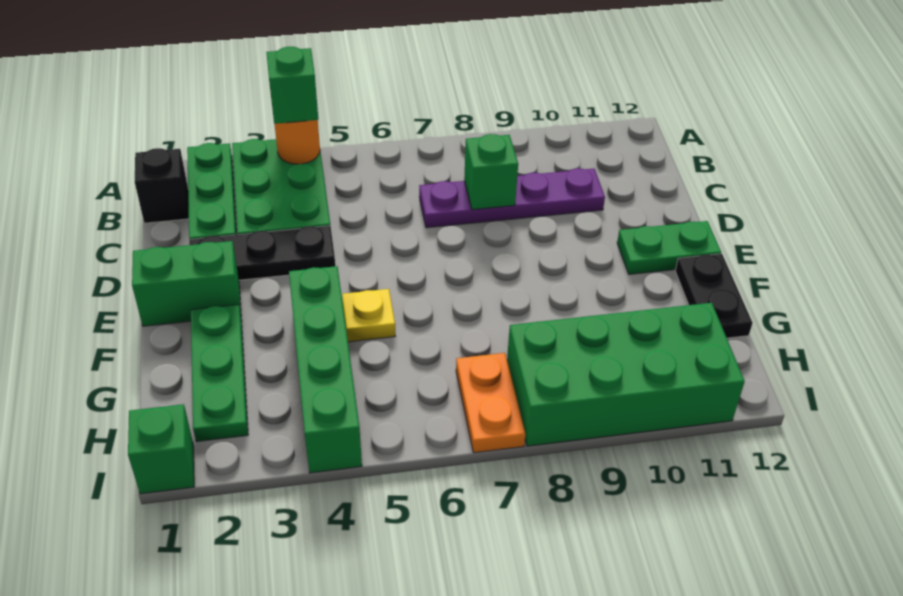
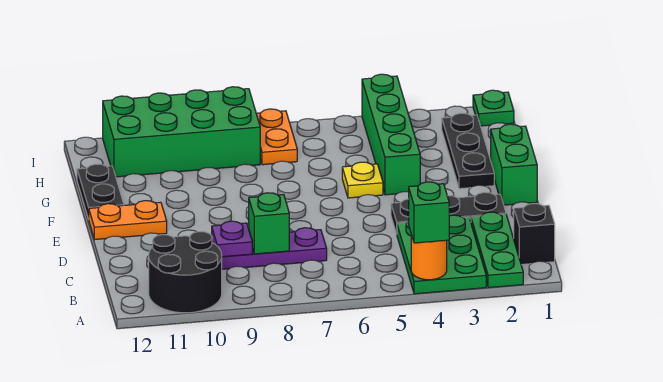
none -> black round brick A10:B11 level 1
none -> purple plate C9 level 2
green brick E1:E2 level 1 -> green brick E1:F1 level 1
green plate E11:E12 level 1 -> orange plate E11:E12 level 1
green plate F2:H2 level 1 -> black plate F2:H2 level 1
green brick I1 level 1 -> green plate I1 level 1

